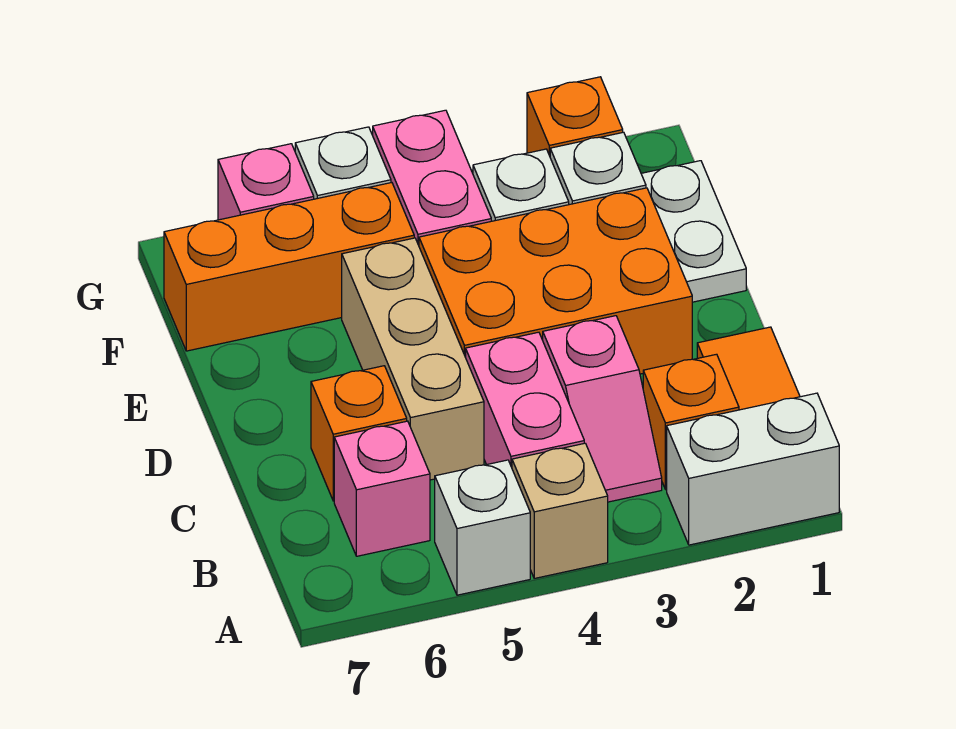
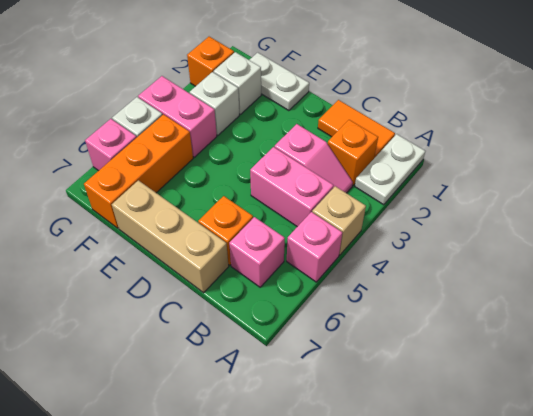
white brick A1:A2 level 1 -> white plate A1:A2 level 1
white brick A5 level 1 -> pink brick A5 level 1
tan brick C5:E5 level 1 -> tan brick C7:E7 level 1
orange brick D2:E4 level 1 -> none

